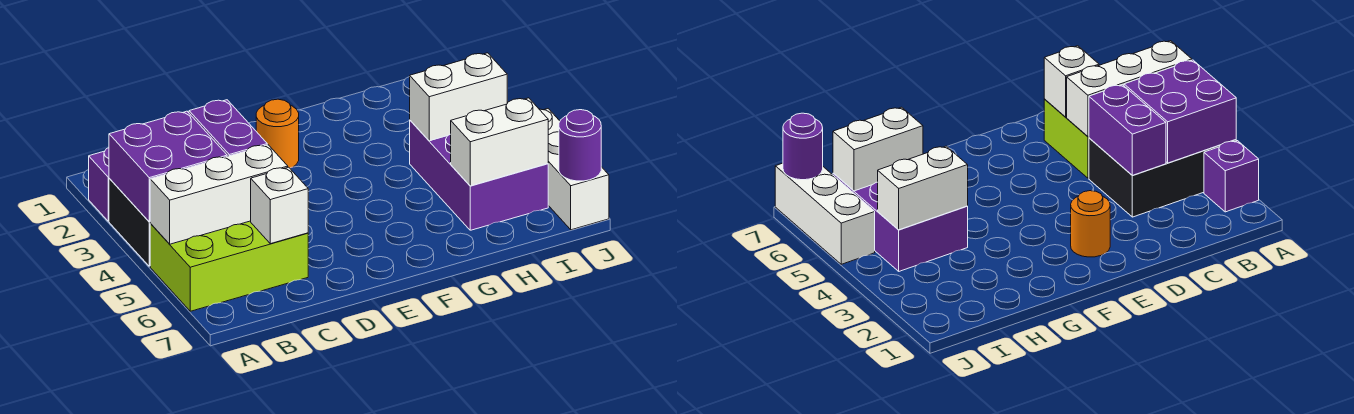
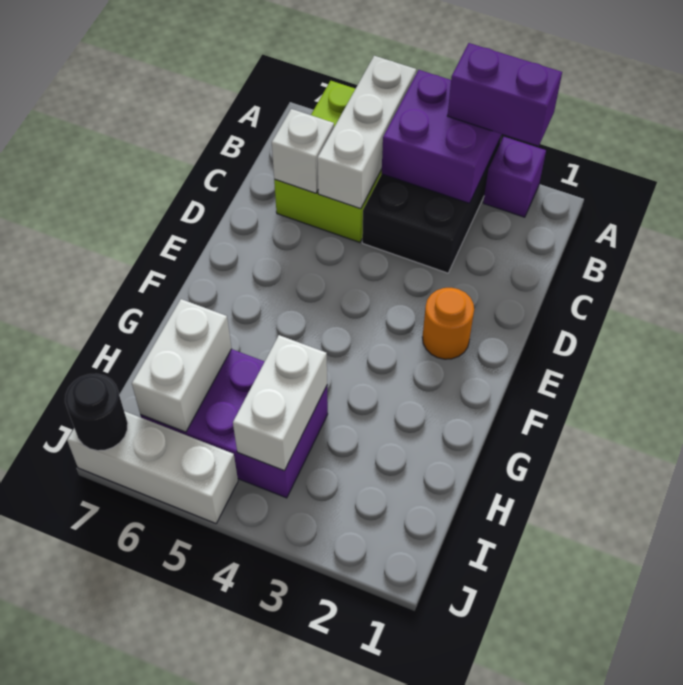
purple brick C3:C4 level 2 -> purple brick A2:A3 level 3
purple round brick J7 level 2 -> black round brick J7 level 2

